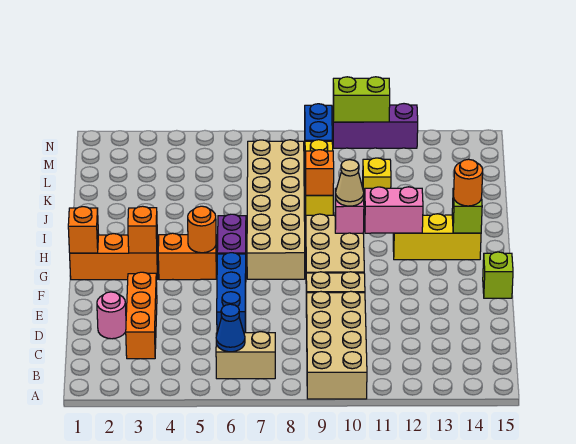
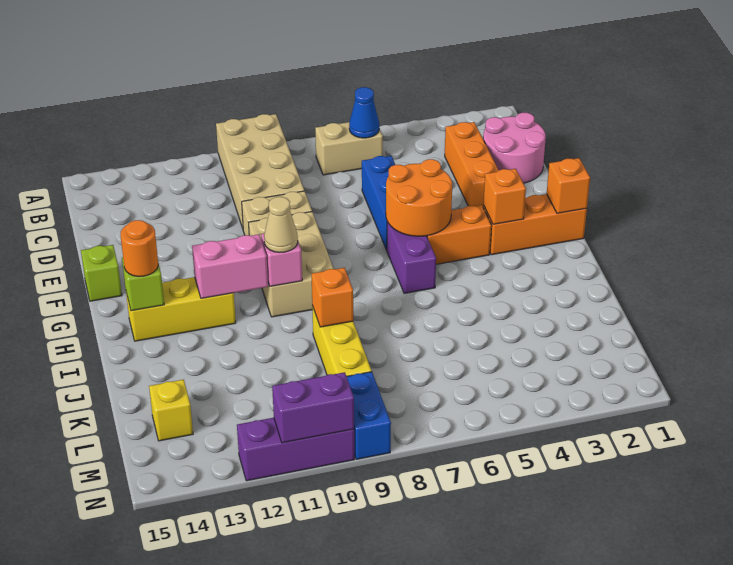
pink round brick D2 level 1 -> pink round brick C1:D2 level 1
orange round brick G5 level 2 -> orange round brick F5:G6 level 2
tan brick G7:L8 level 1 -> none
yellow brick K11 level 1 -> yellow brick L14 level 1
lime brick N10:N11 level 2 -> purple brick N10:N11 level 2

